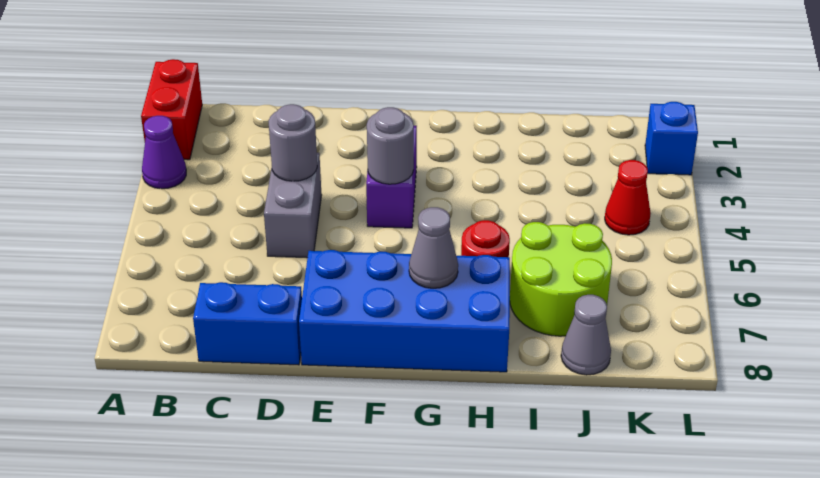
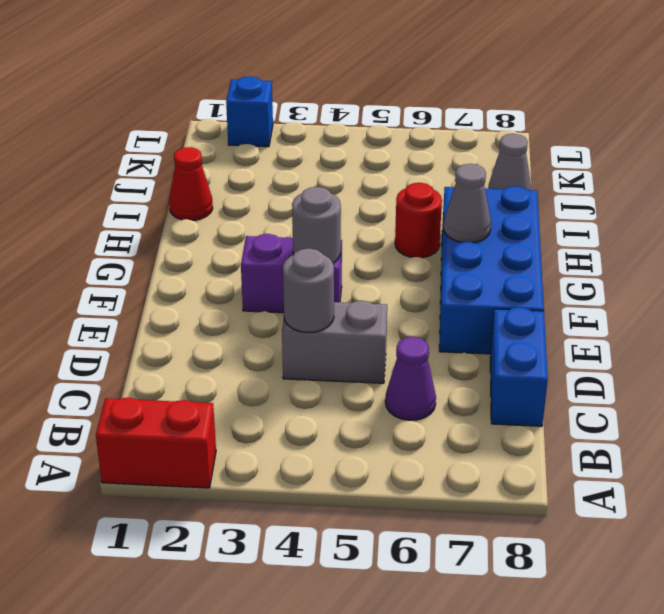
purple cone A3 level 1 -> purple cone C6 level 1
lime round brick I6:J7 level 1 -> none
red cone K4 level 1 -> red cone I1 level 1

